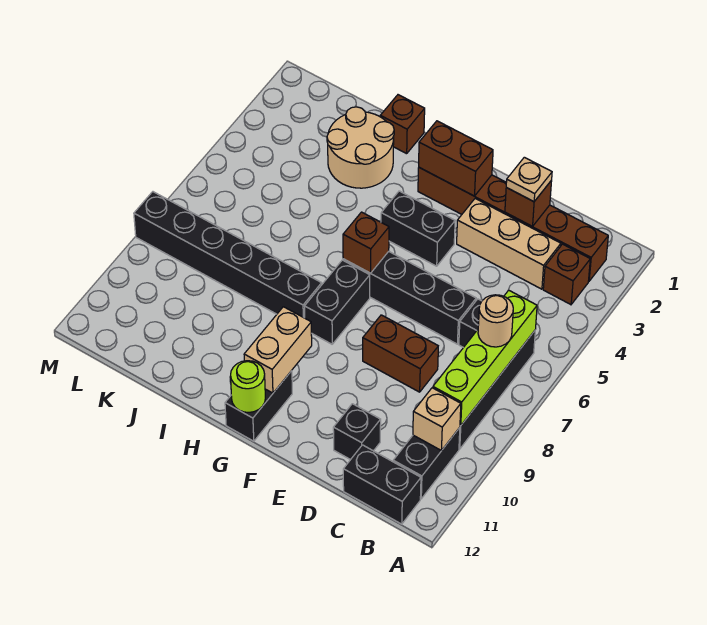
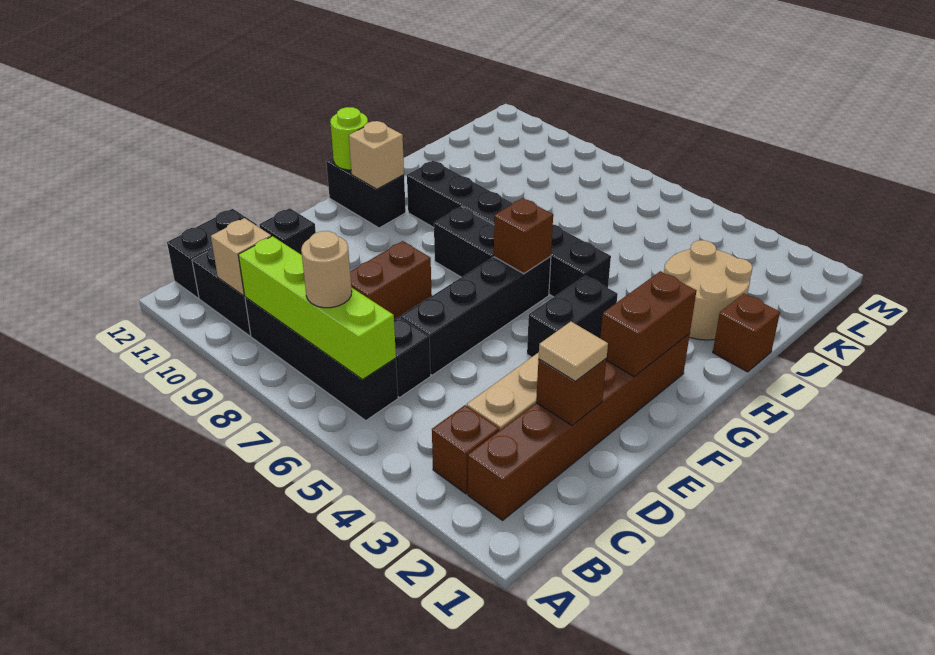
tan plate D2 level 3 -> tan tile D2 level 3
tan brick G10:G11 level 2 -> tan brick G11 level 2
black brick H8:M8 level 1 -> black brick H5:H10 level 1

